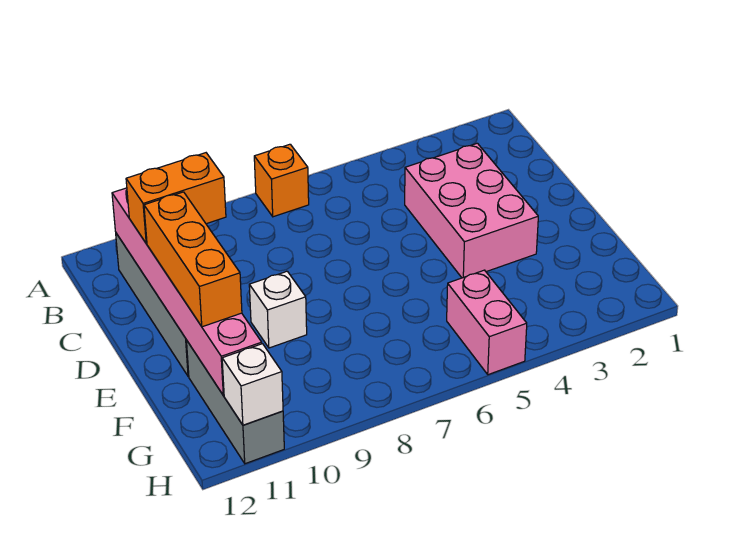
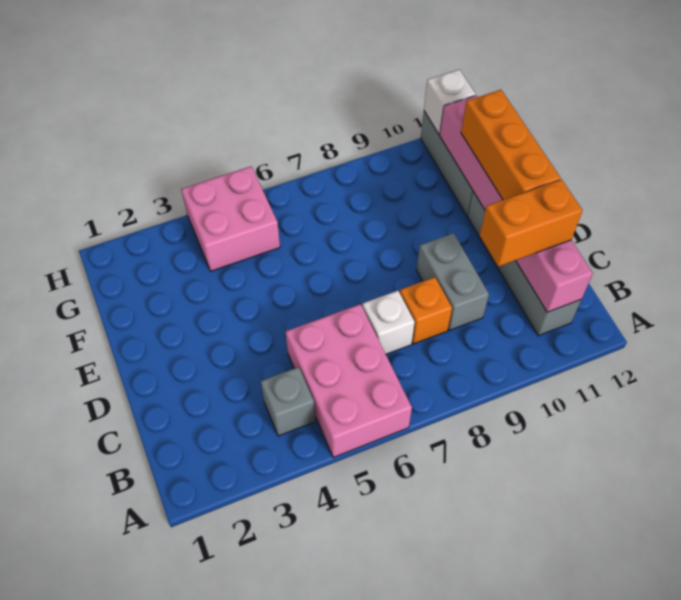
orange brick A7 level 1 -> orange brick C8 level 1
none -> grey brick B4 level 1
pink brick C3:E4 level 1 -> pink brick A5:C6 level 1
none -> grey brick C9:D9 level 1
white brick E9 level 1 -> white brick C7 level 1
pink brick G5:H5 level 1 -> pink brick G4:H5 level 1

